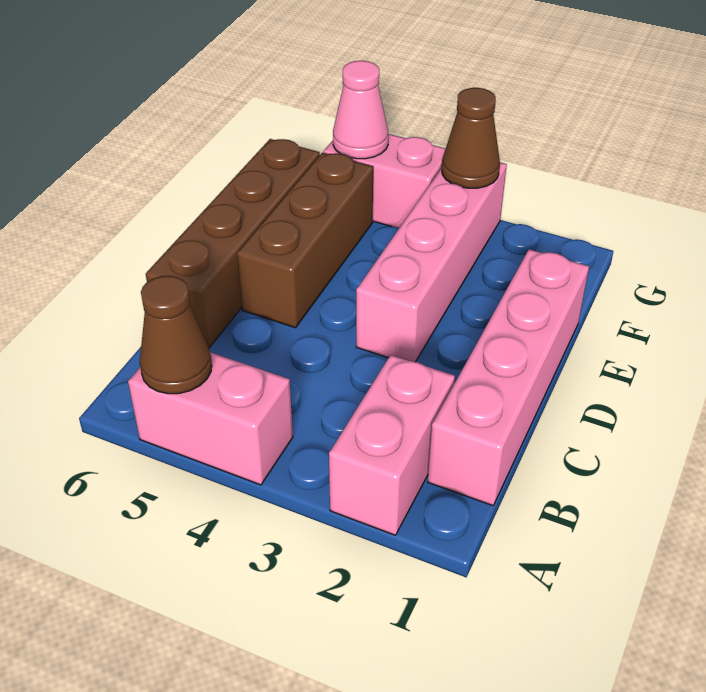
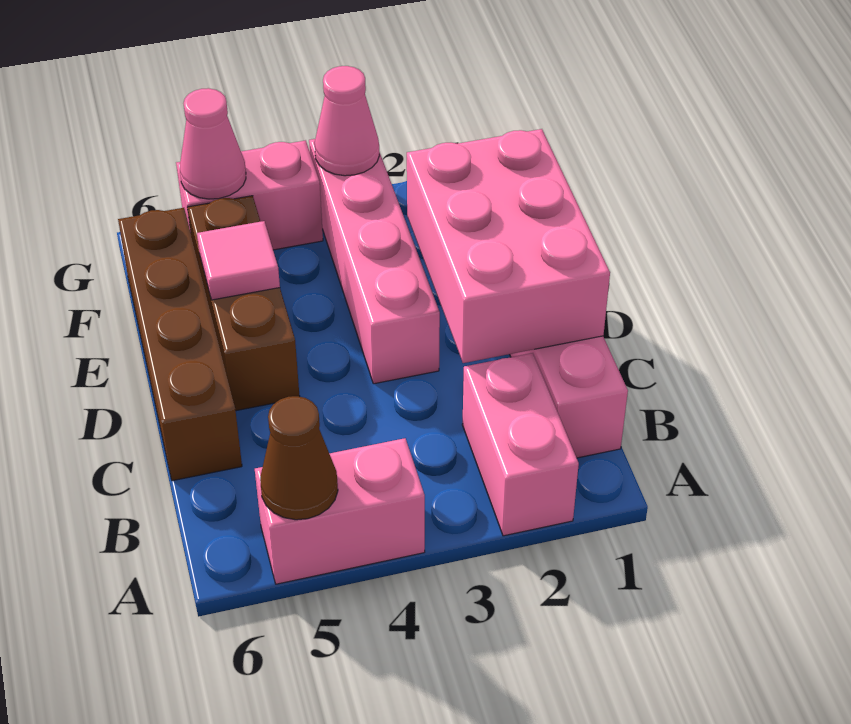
none -> pink brick C1:E2 level 2
none -> pink tile E5 level 2
brown cone G3 level 2 -> pink cone G3 level 2

